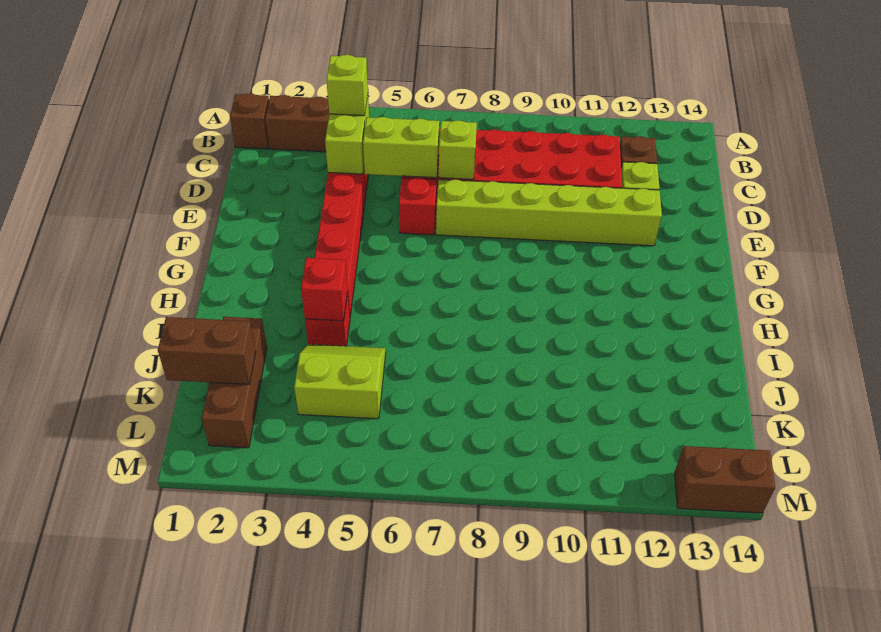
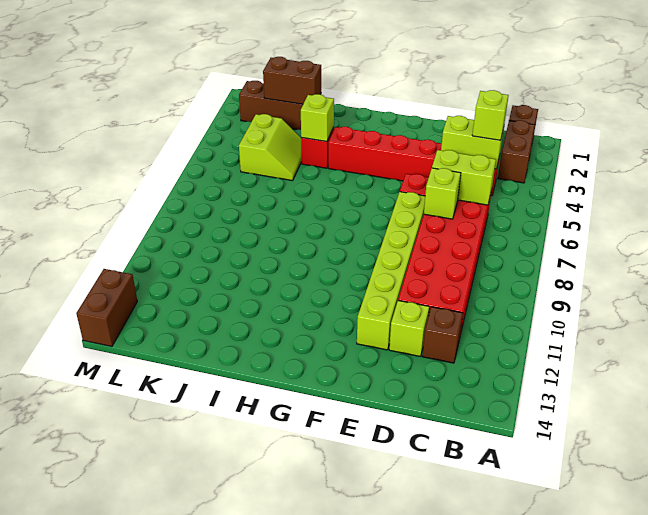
lime brick D5:D6 level 2 -> lime brick C6:D6 level 2
red brick I4 level 2 -> lime brick I4 level 2
brown brick K1:K2 level 2 -> brown brick J2:K2 level 2

